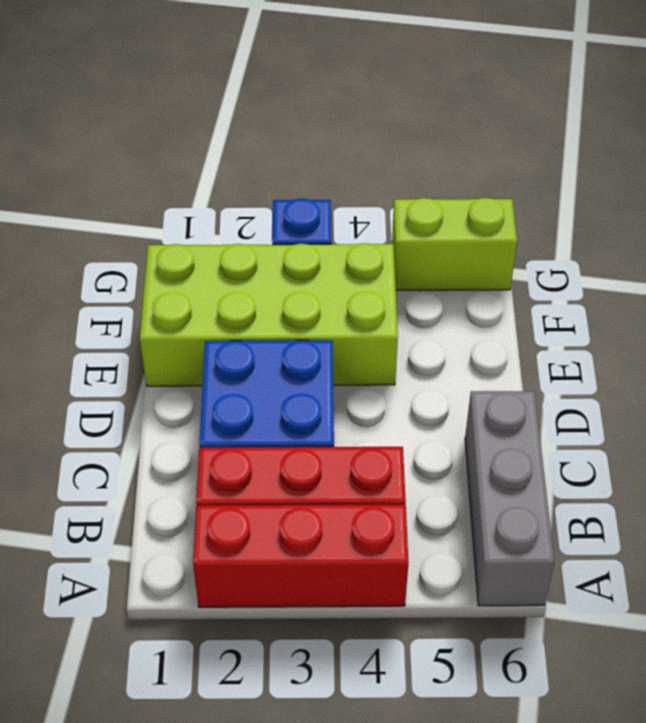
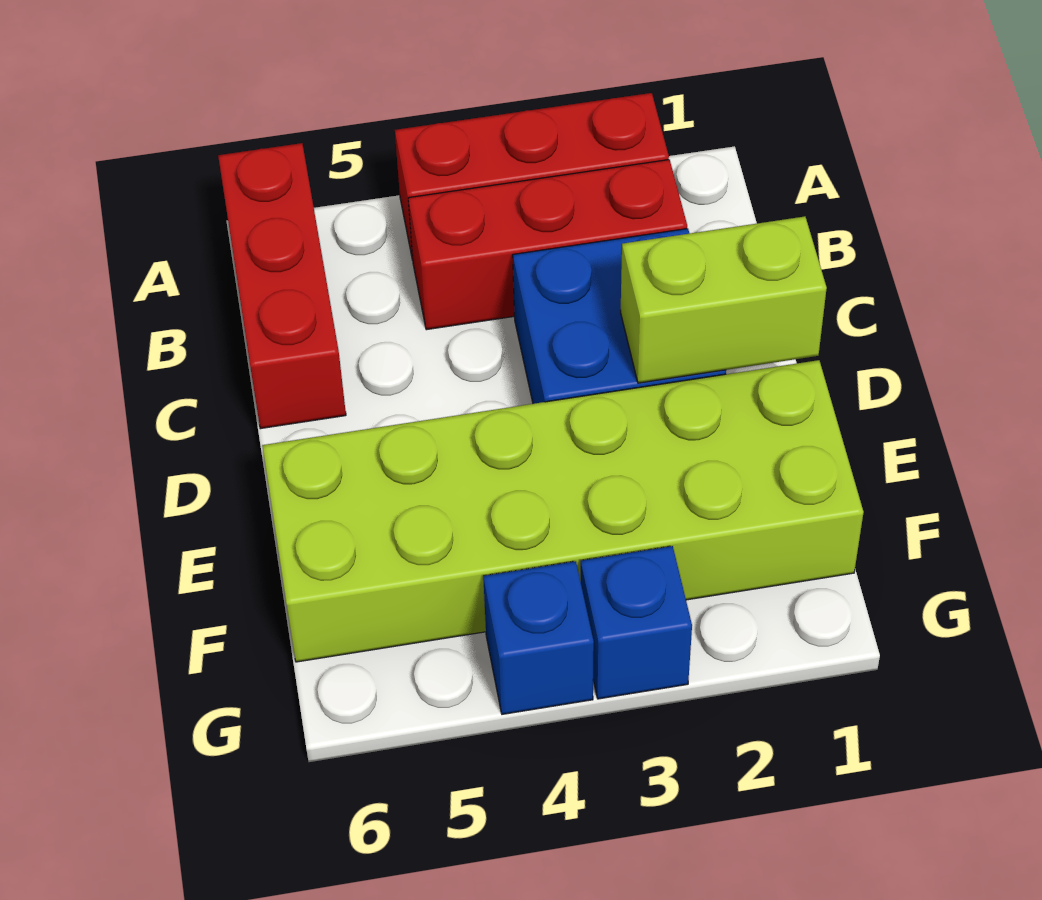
grey brick A6:C6 level 1 -> red brick A6:C6 level 1
lime brick E1:F4 level 1 -> lime brick E1:F6 level 1
none -> blue brick G4 level 1
lime brick G5:G6 level 1 -> lime brick D1:D2 level 2

